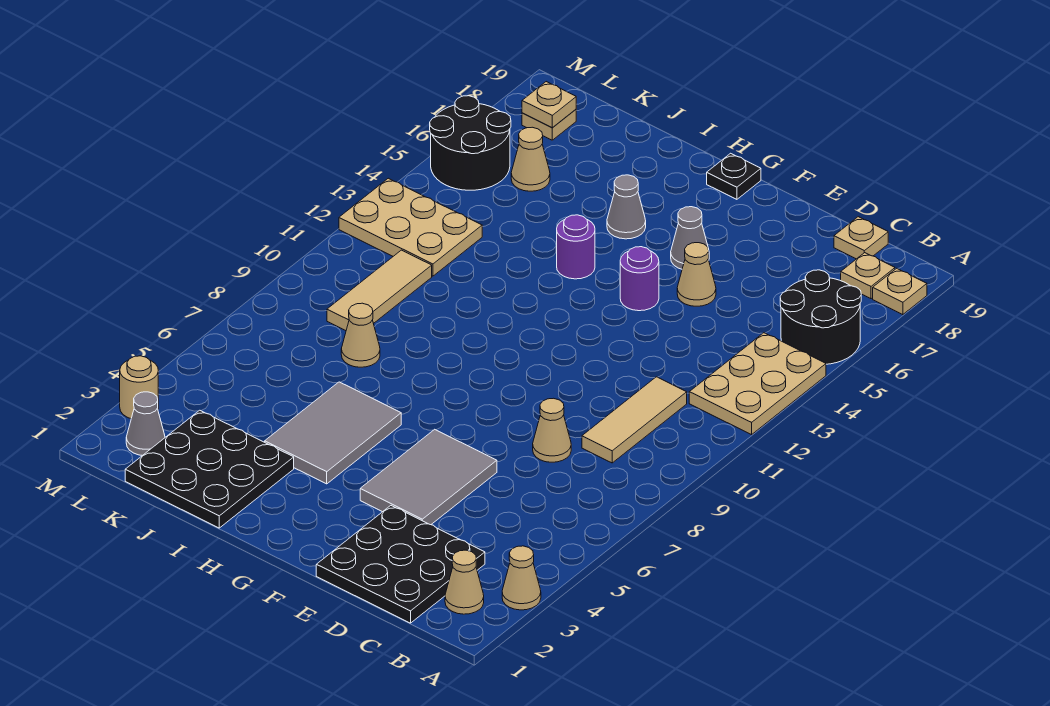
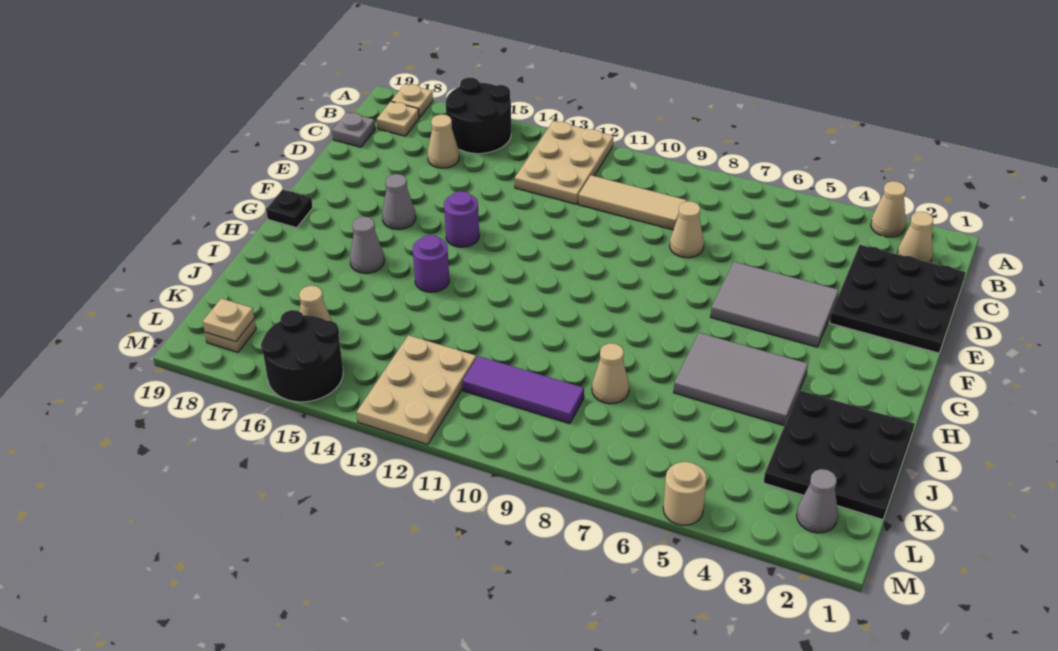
tan plate A12:B14 level 1 -> tan plate A12:C13 level 1
tan plate C19 level 1 -> grey plate C19 level 1
tan cone E15 level 1 -> tan cone C16 level 1
tan tile K9:K11 level 1 -> purple tile K9:K11 level 1
tan round brick M3 level 1 -> tan round brick M5 level 1

